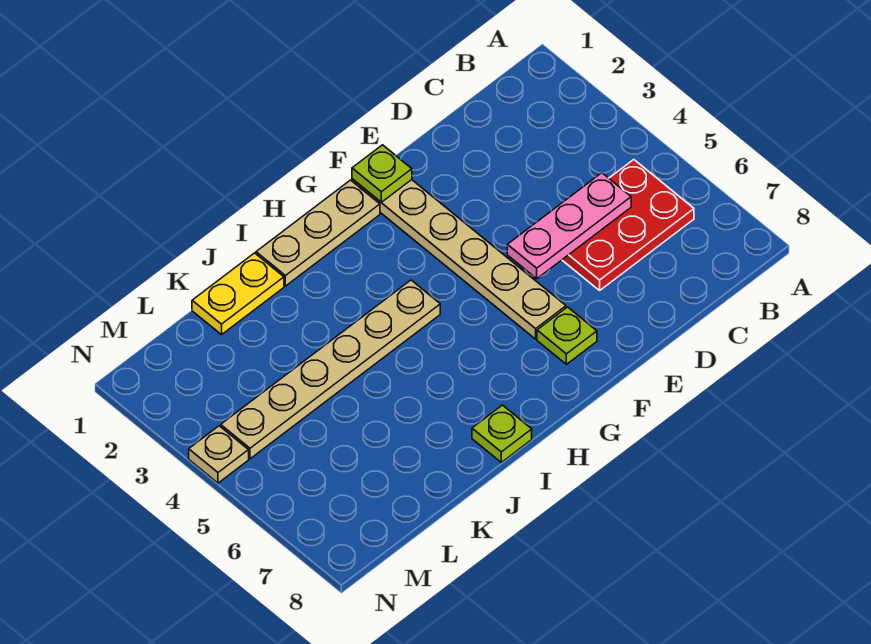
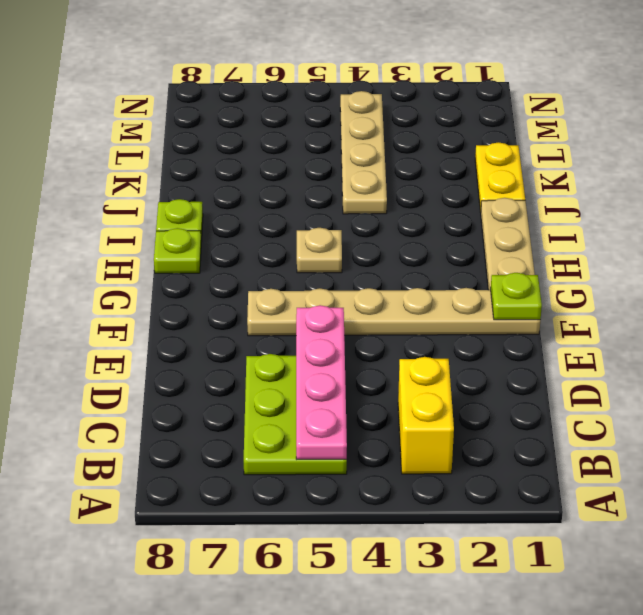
none -> yellow brick B3:C3 level 1
red plate B5:D6 level 1 -> lime plate B5:D6 level 1
pink plate C5:E5 level 2 -> pink plate B5:E5 level 2
lime plate F7 level 1 -> lime plate H8 level 1
tan plate H4:M4 level 1 -> tan plate J4:M4 level 1
tan plate N4 level 1 -> tan plate H5 level 1

